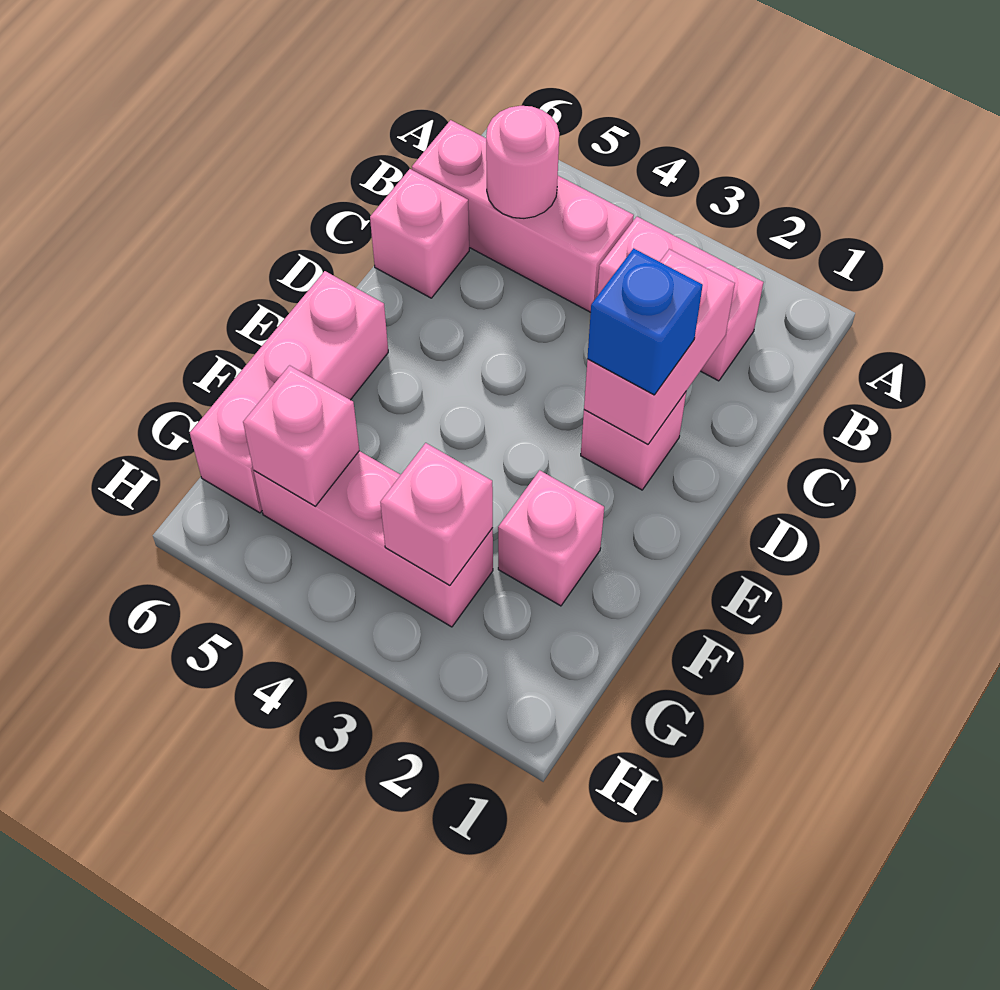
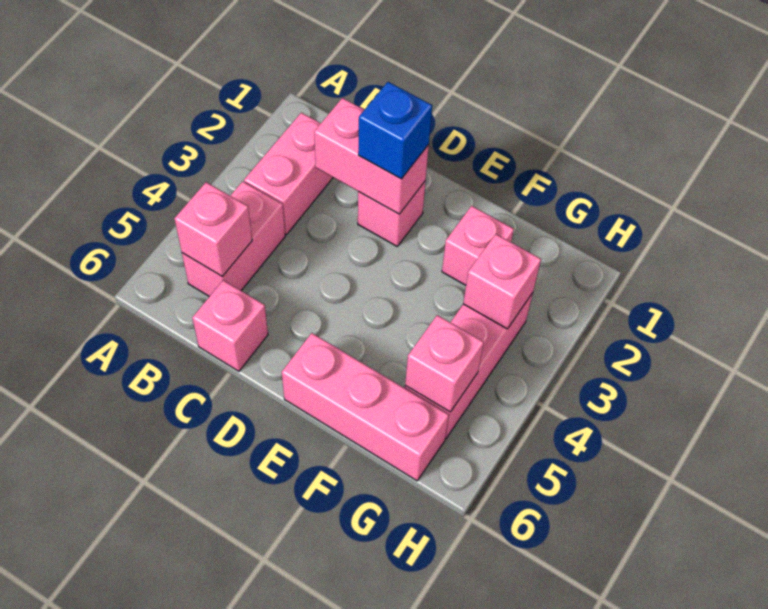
pink brick B4:B6 level 1 -> pink brick B4:B5 level 1
pink round brick B5 level 2 -> pink brick B5 level 2

